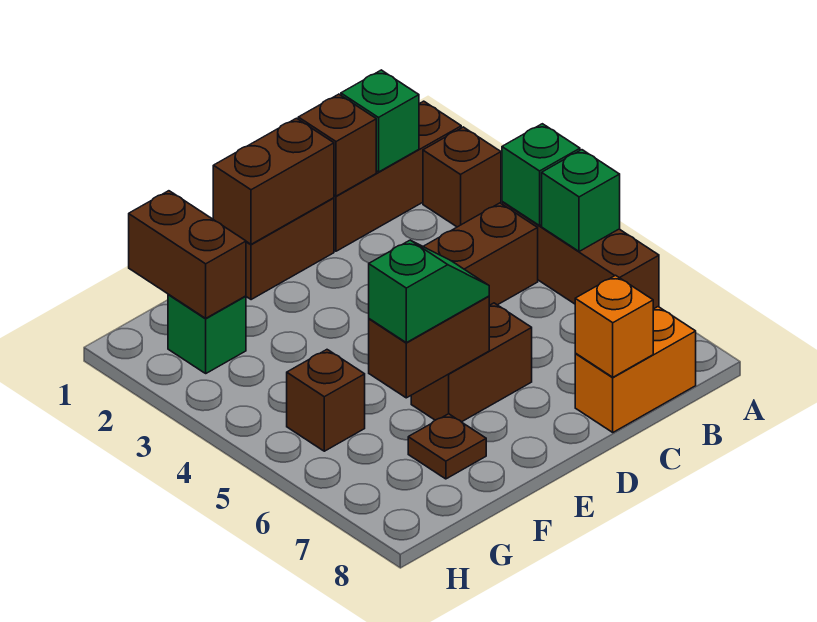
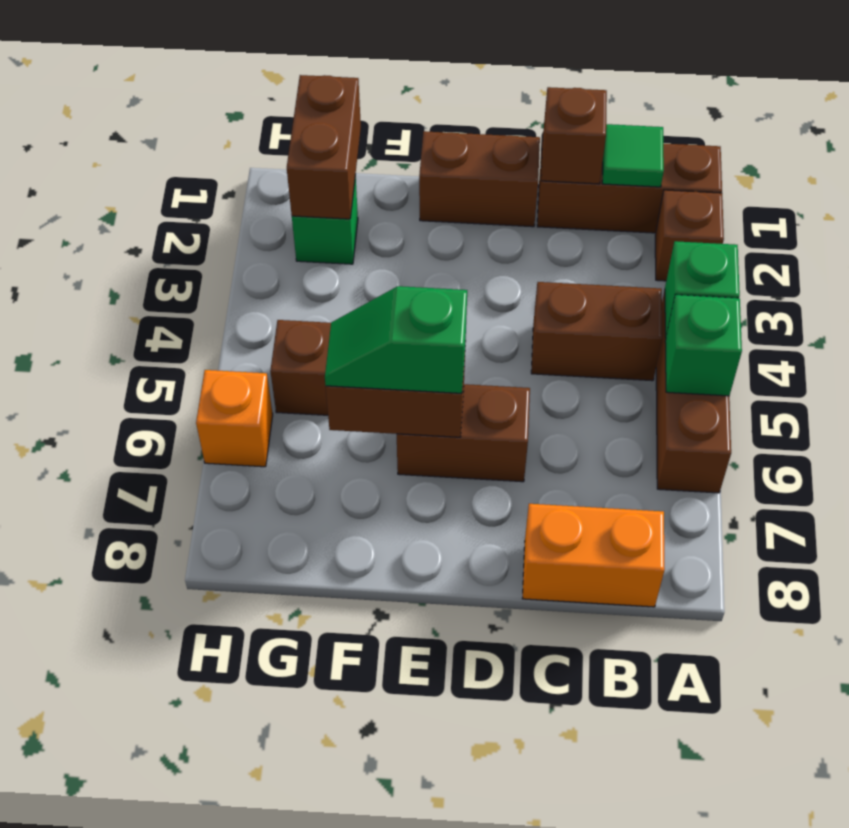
green brick B1 level 2 -> green tile B1 level 2
orange brick C8 level 2 -> orange brick H6 level 1
brown brick D1:E1 level 2 -> none
green slope E6:F6 level 3 top F -> green slope E6:F6 level 3 top E
brown plate F7 level 1 -> none

